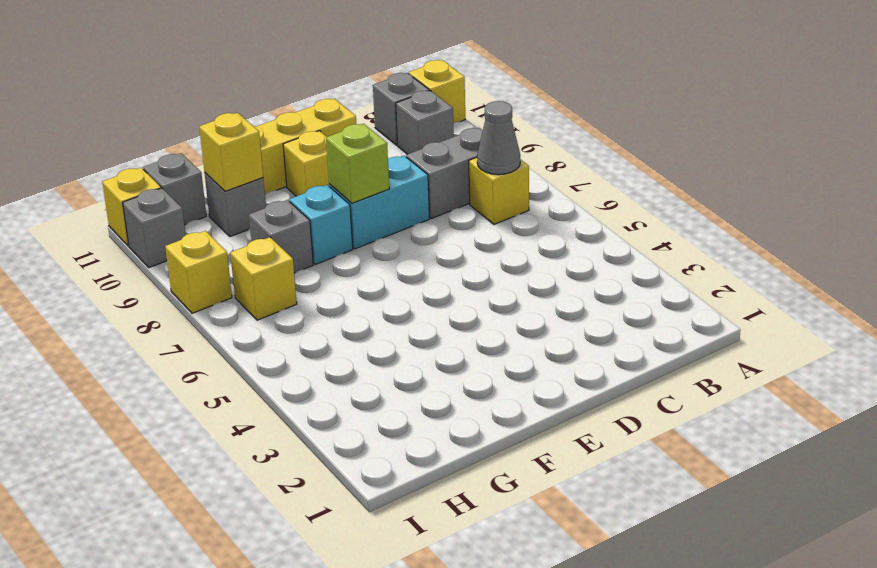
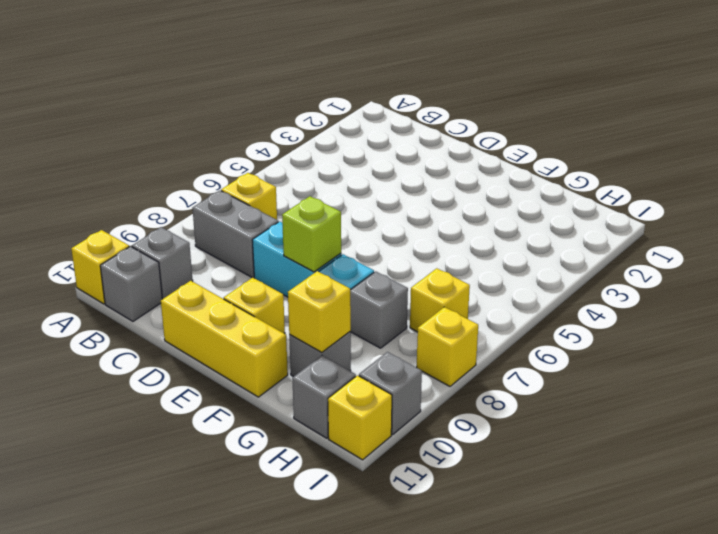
grey cone B7 level 2 -> none

